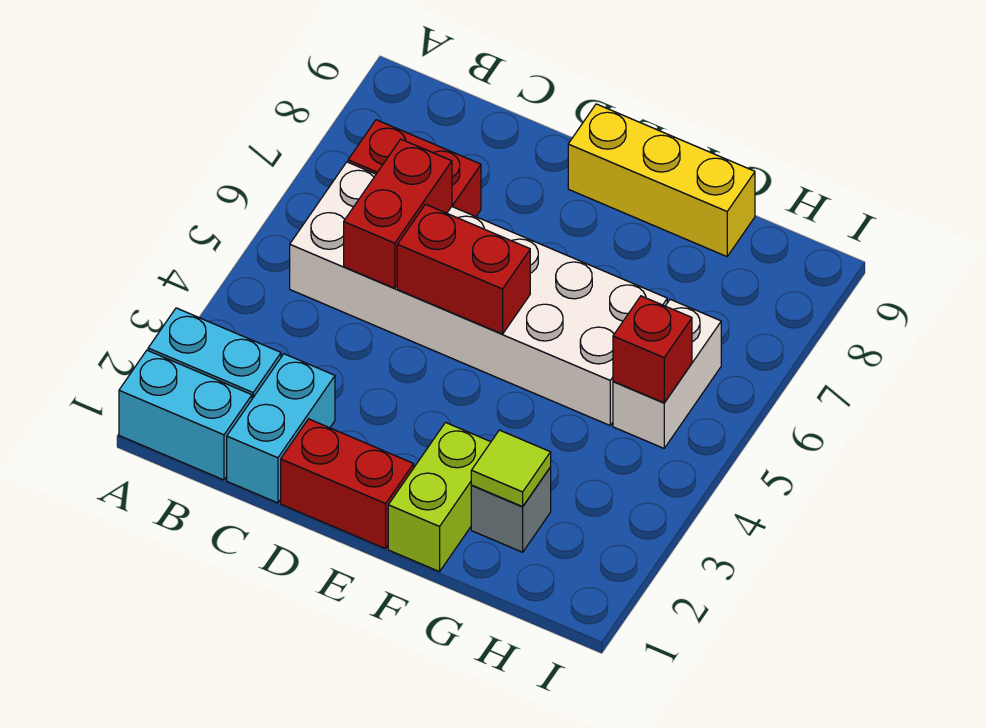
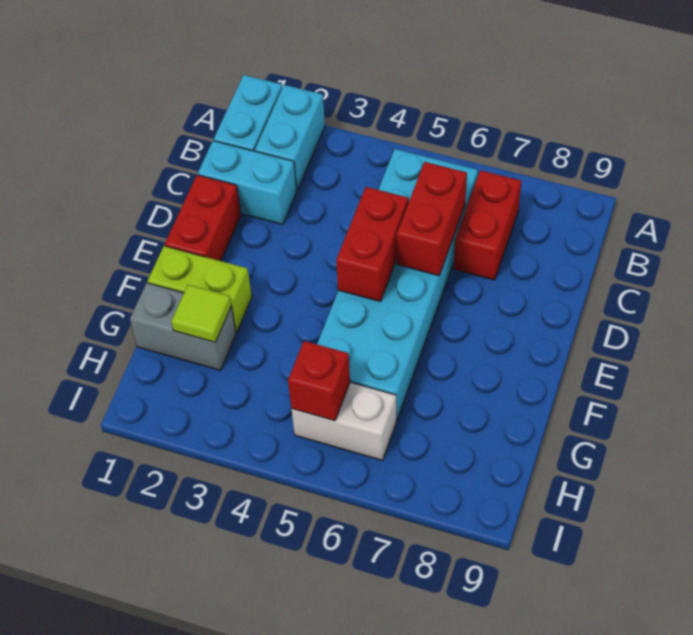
white brick B5:G6 level 1 -> cyan brick B5:G6 level 1
red brick C5:C6 level 2 -> red brick C6:D6 level 2
yellow brick E9:G9 level 1 -> none
grey brick G2 level 1 -> grey brick G1:G2 level 1

